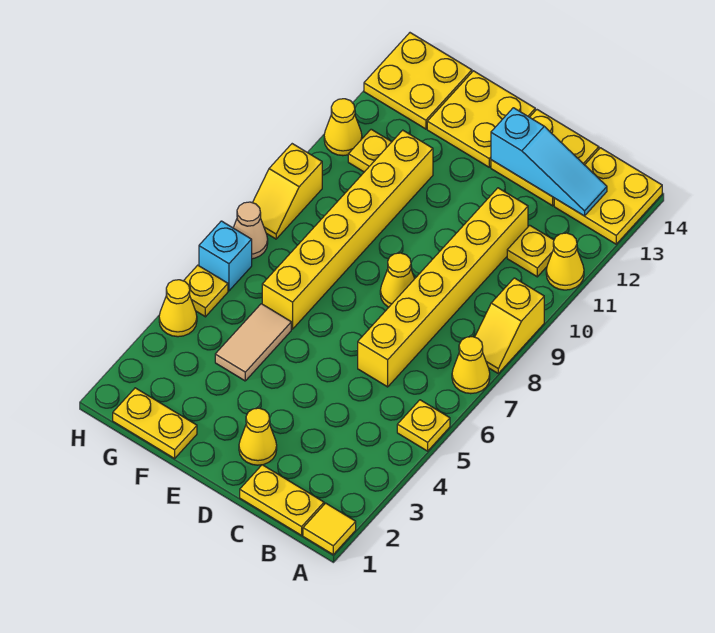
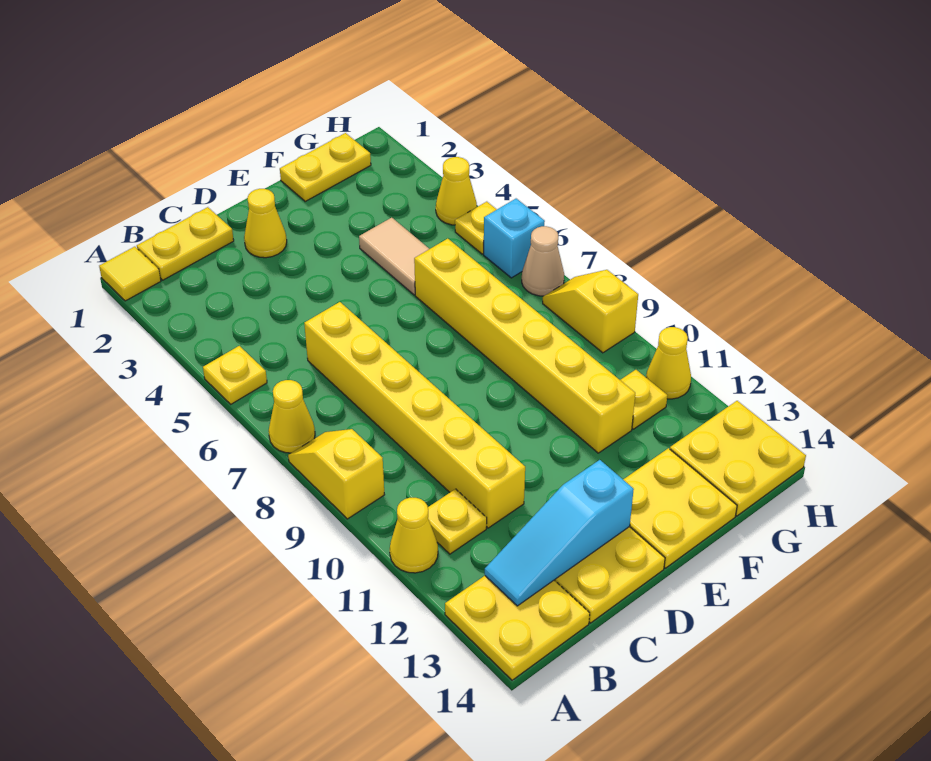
yellow cone D8 level 1 -> none

